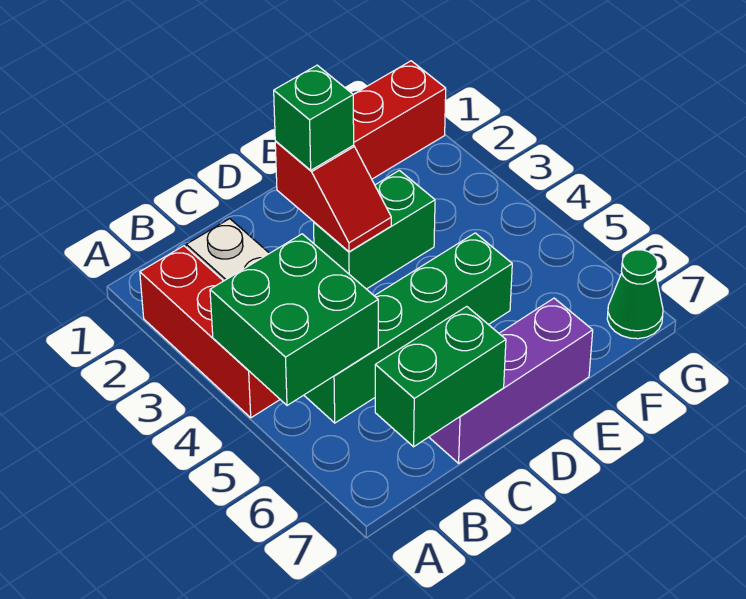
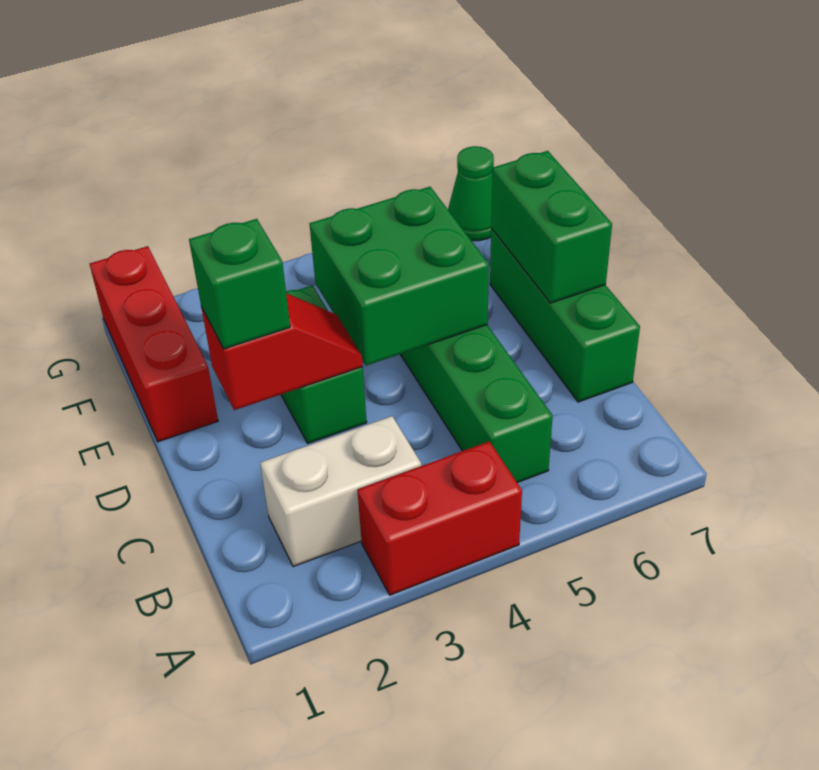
red brick A2:A4 level 1 -> red brick A3:A4 level 1
green brick A4:B5 level 2 -> green brick D4:E5 level 2
green brick B7:C7 level 2 -> green brick D7:E7 level 2
purple brick C7:E7 level 1 -> green brick C7:E7 level 1

